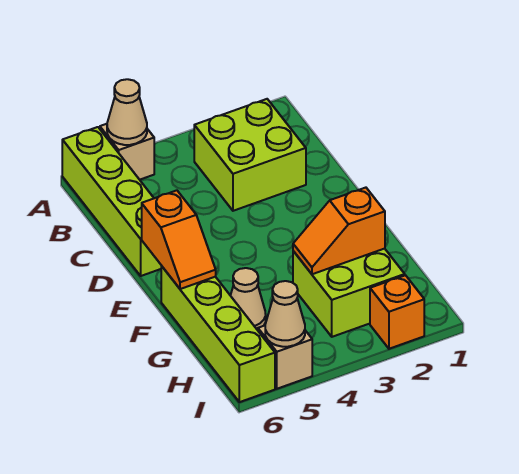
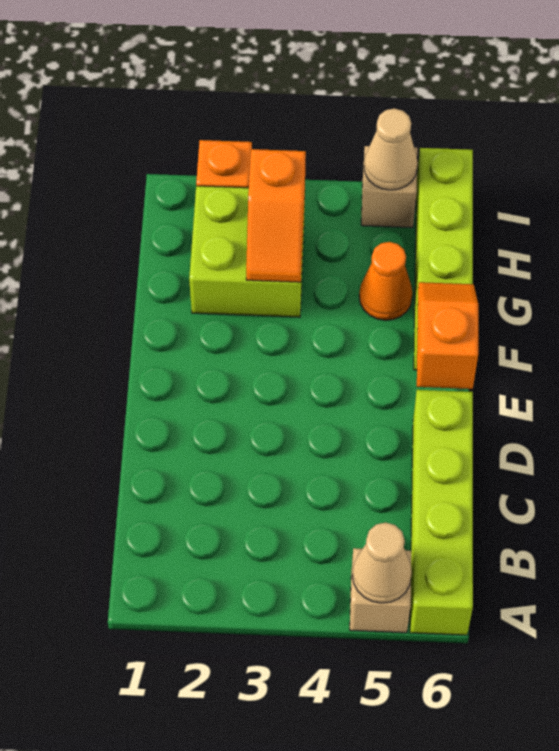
lime brick B2:C3 level 1 -> none
orange slope G2:G3 level 2 top 2 -> orange slope G3:H3 level 2 top H
tan cone G5 level 1 -> orange cone G5 level 1

